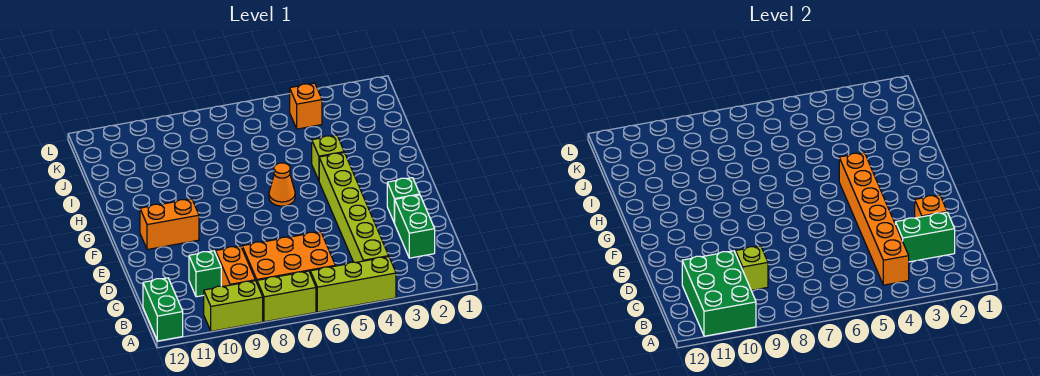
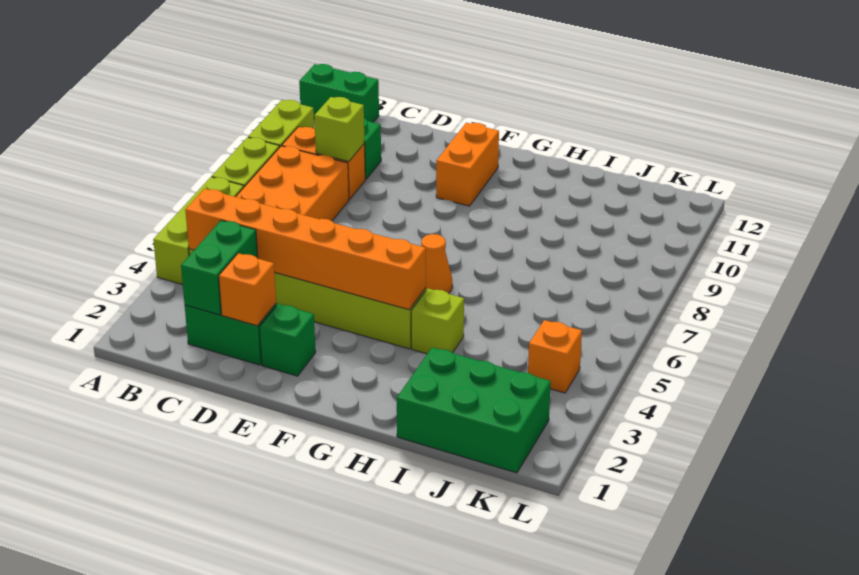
green brick A10:C11 level 2 -> green brick I1:K2 level 1

